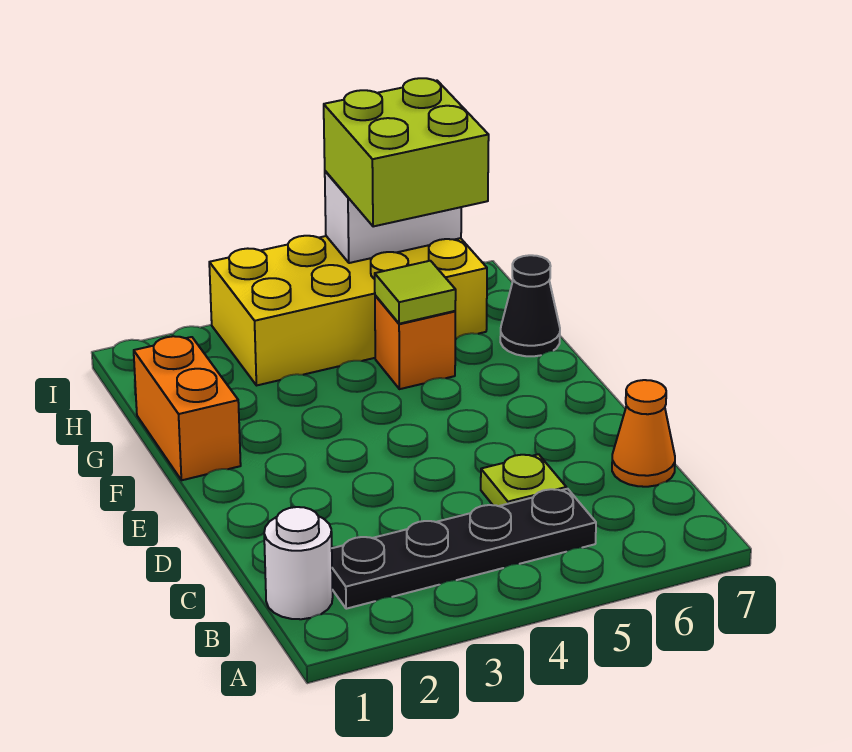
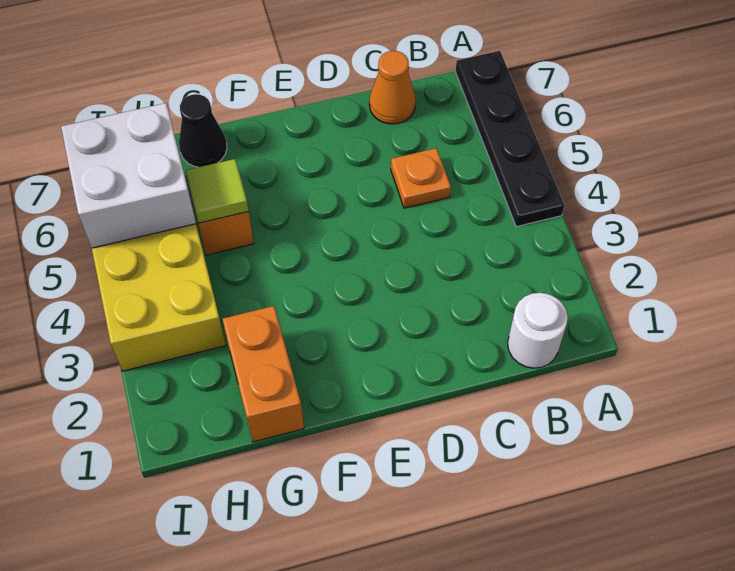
black plate B2:B5 level 1 -> black plate A4:A7 level 1
lime plate C5 level 1 -> orange plate C5 level 1
orange brick F1:G1 level 1 -> orange brick G1:G2 level 1
lime brick H5:I6 level 3 -> none
white brick I5:I6 level 2 -> white brick H5:I6 level 2

